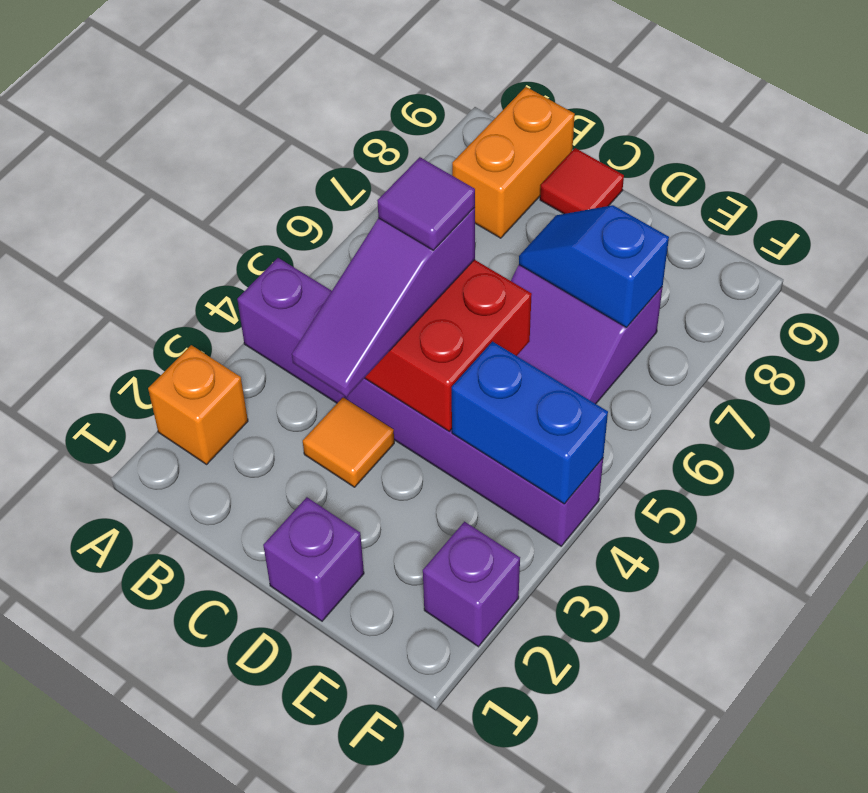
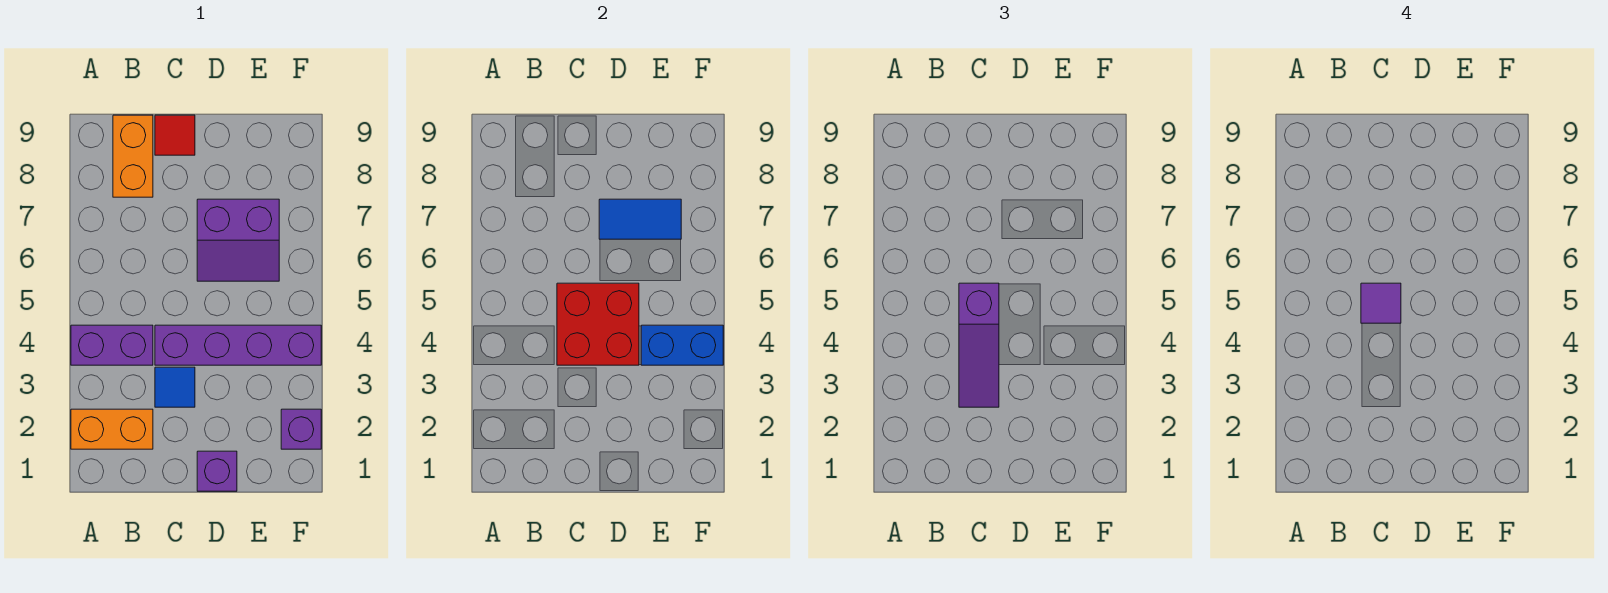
orange brick A2 level 1 -> orange brick A2:B2 level 1
orange tile C3 level 1 -> blue tile C3 level 1
blue slope D7:E7 level 2 top E -> blue tile D7:E7 level 2

